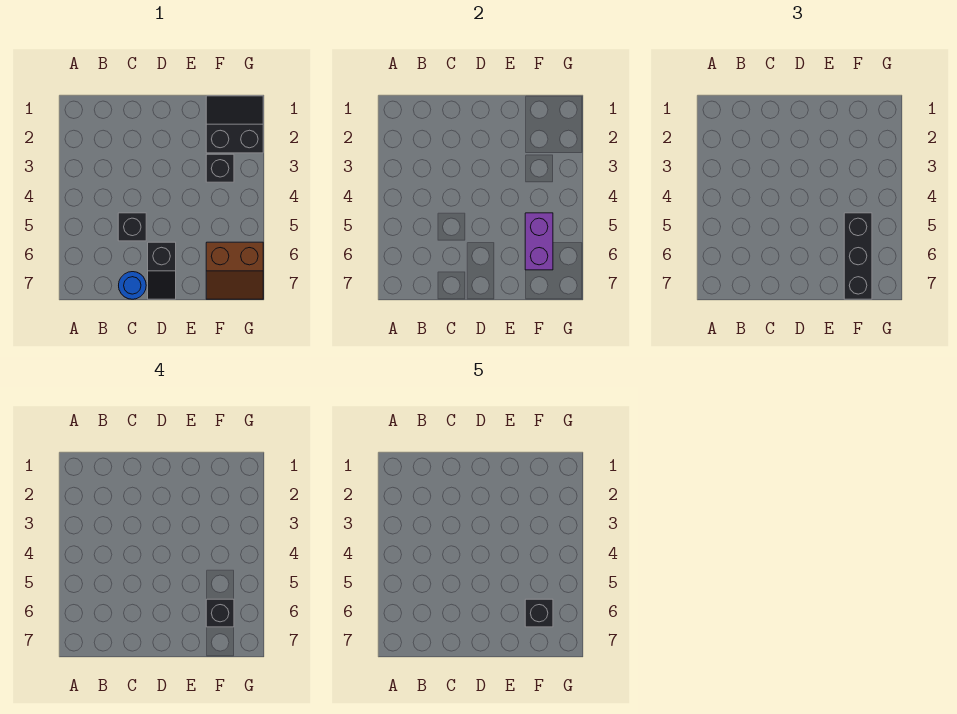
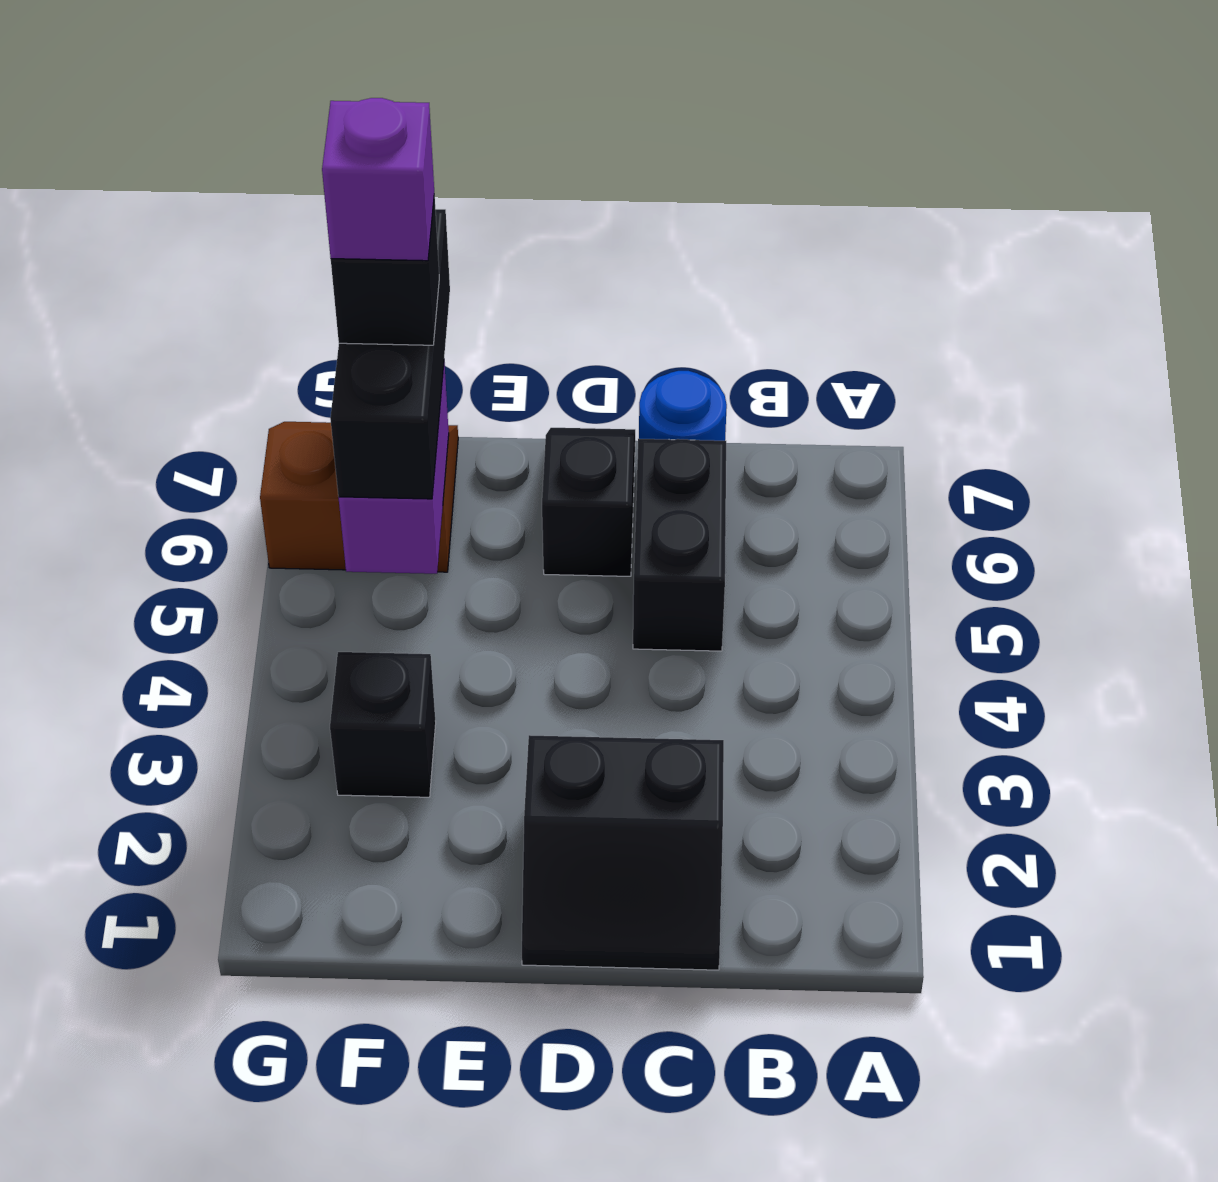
black brick C5 level 1 -> black brick C5:C6 level 1
black slope F1:G2 level 1 top 2 -> black slope C1:D2 level 1 top 2
black brick F6 level 5 -> purple brick F6 level 5

